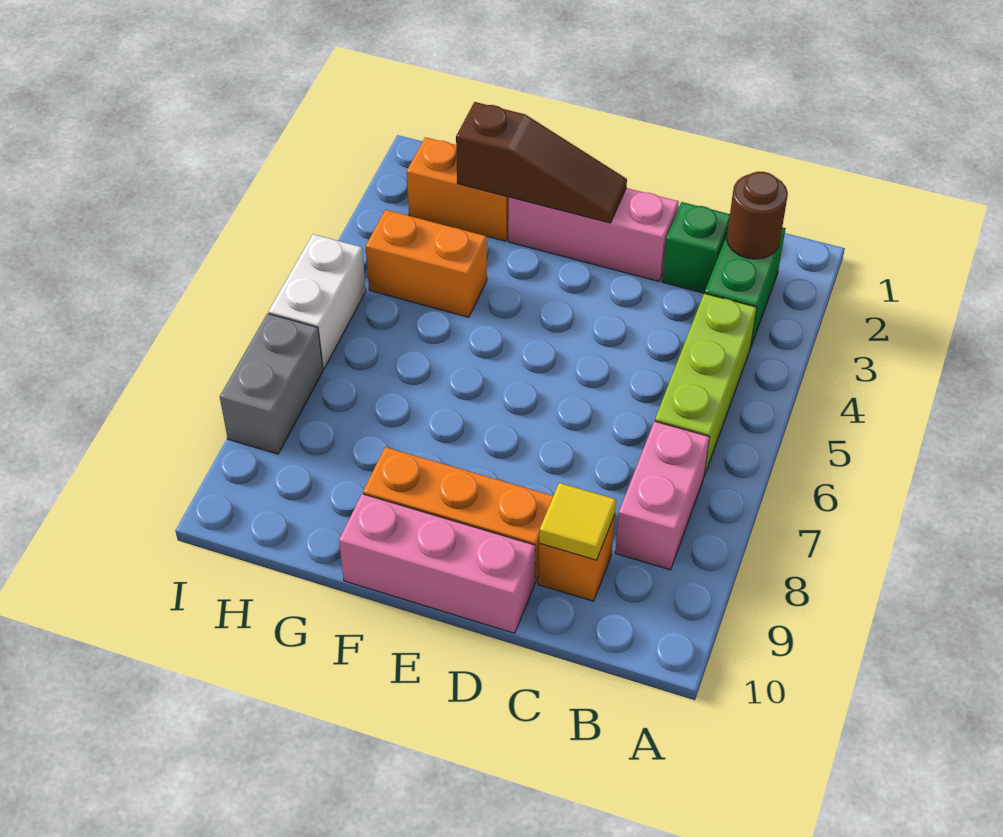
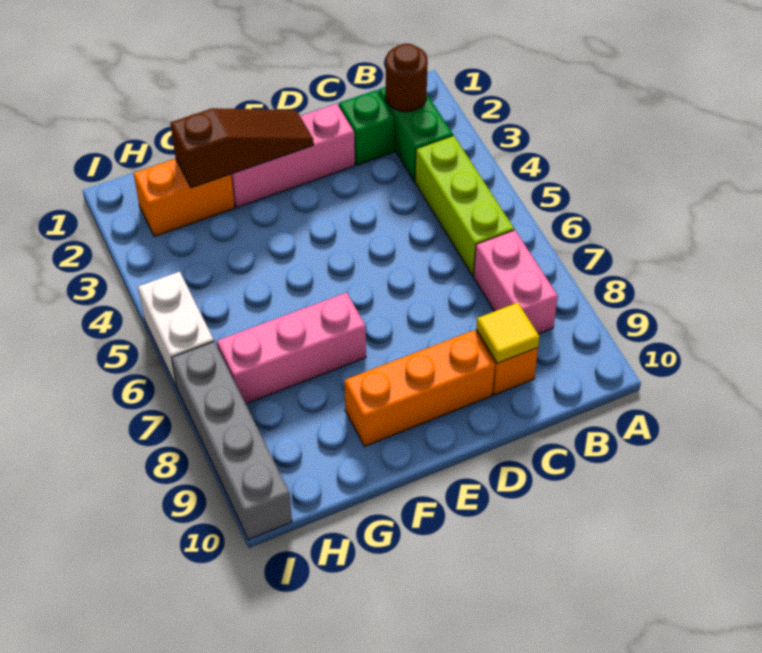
pink brick D10:F10 level 1 -> pink brick F7:H7 level 1
orange brick G4:H4 level 1 -> none
grey brick I7:I8 level 1 -> grey brick I7:I10 level 1

